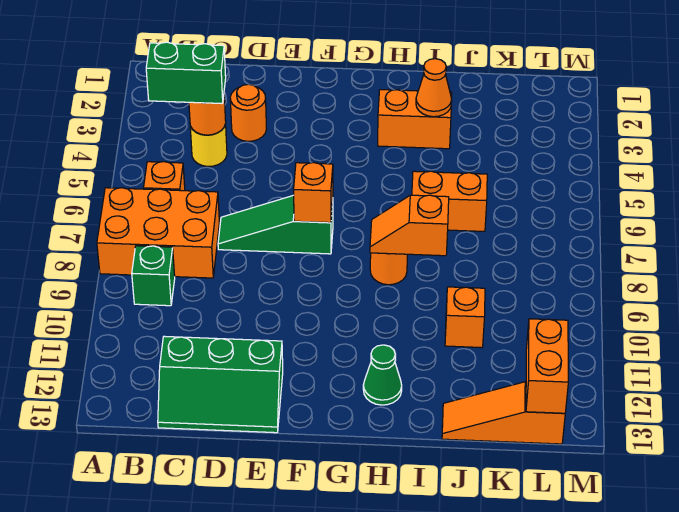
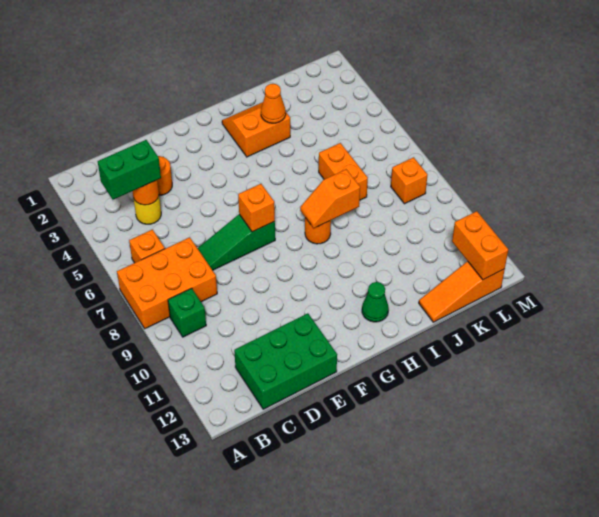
green slope C12:E13 level 1 top 12 -> green brick C12:E13 level 1
orange brick I6:J6 level 1 -> orange brick J6:J7 level 1
orange brick J10 level 1 -> orange brick L8 level 1

